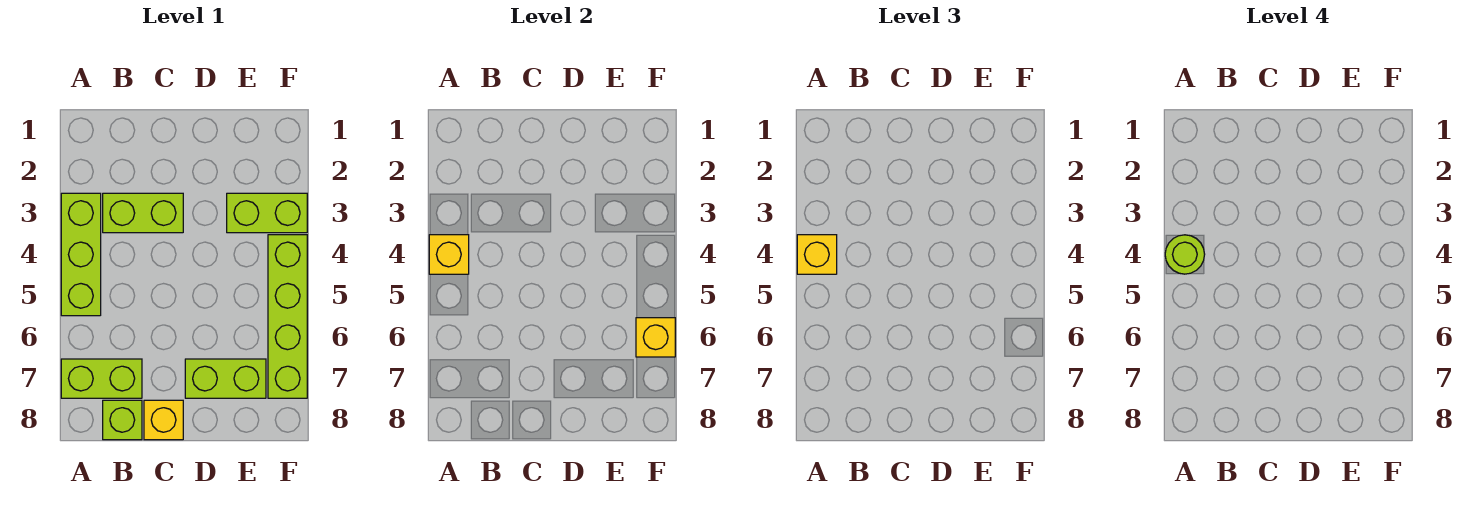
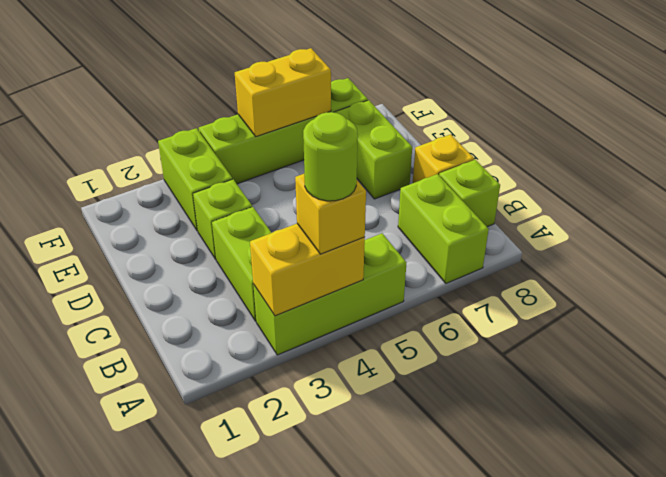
yellow brick A4 level 2 -> yellow brick A3:A4 level 2
none -> lime brick D3 level 1
yellow brick F6 level 2 -> yellow brick F5:F6 level 2

